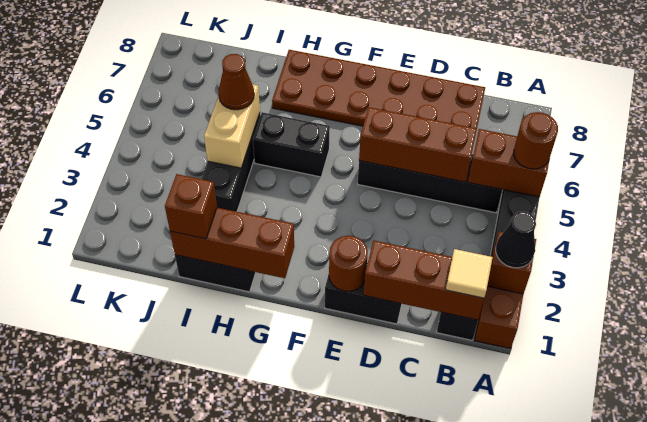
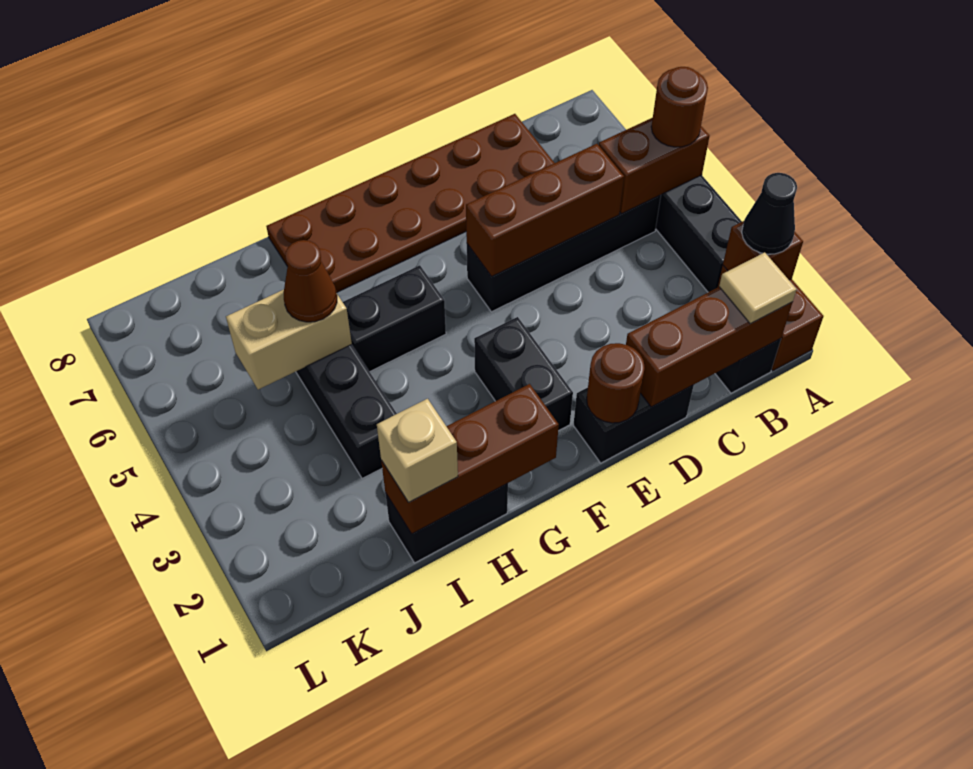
none -> black brick F2:F3 level 1
brown brick I1 level 3 -> tan brick I1 level 3
tan brick I4:I5 level 2 -> tan brick I5:J5 level 2

